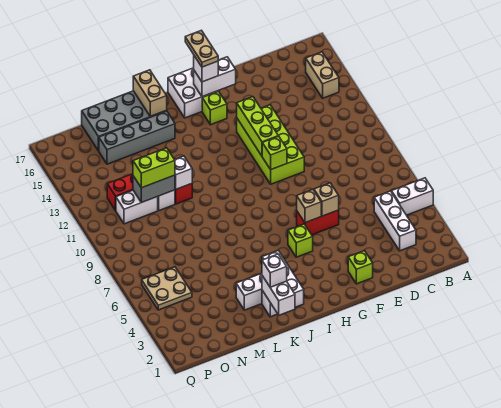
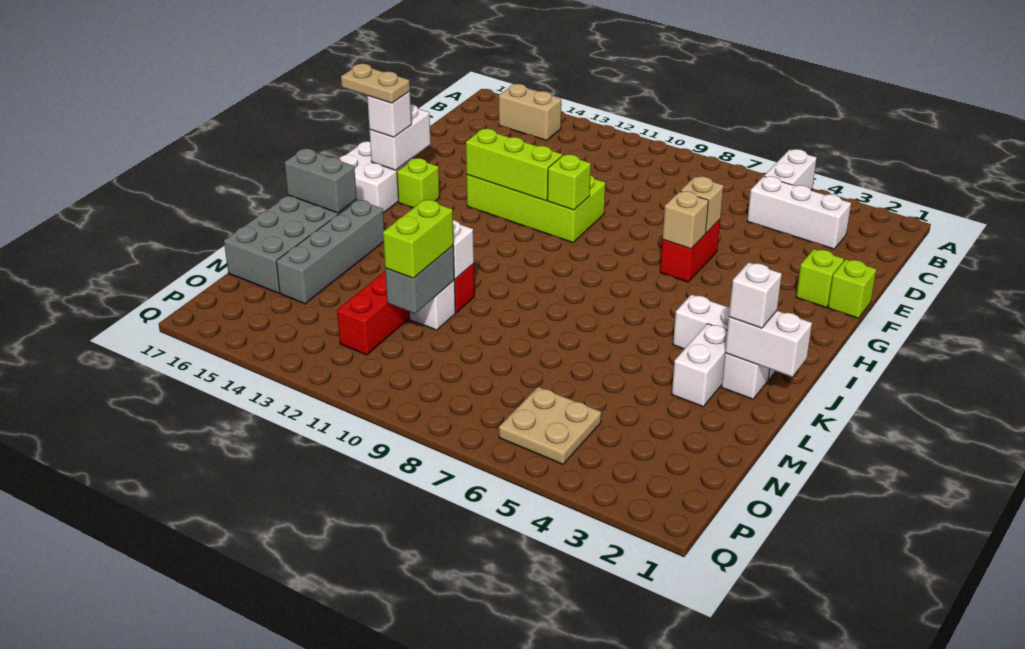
lime brick H5 level 1 -> lime brick F1 level 1
tan brick K16:K17 level 2 -> grey brick K16:K17 level 2
white brick N11:O11 level 1 -> none

